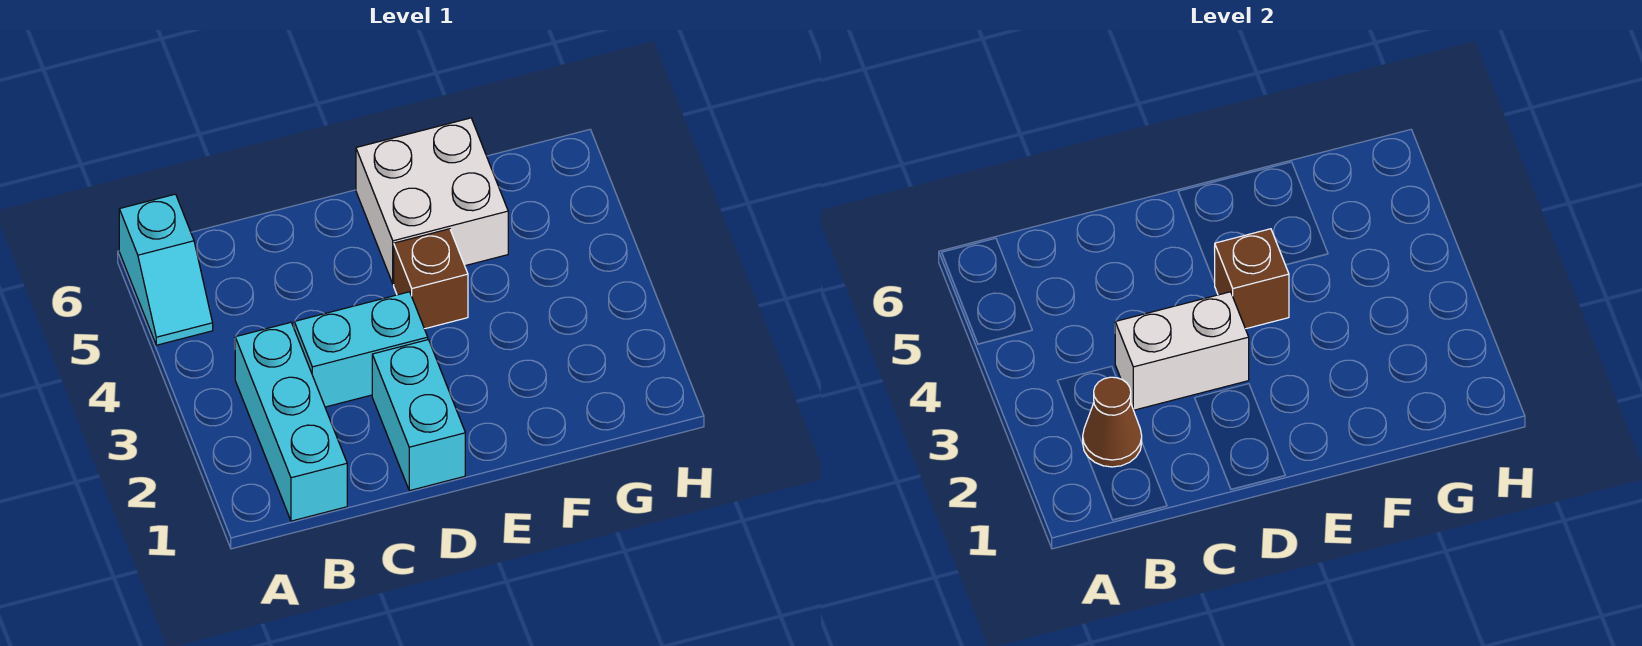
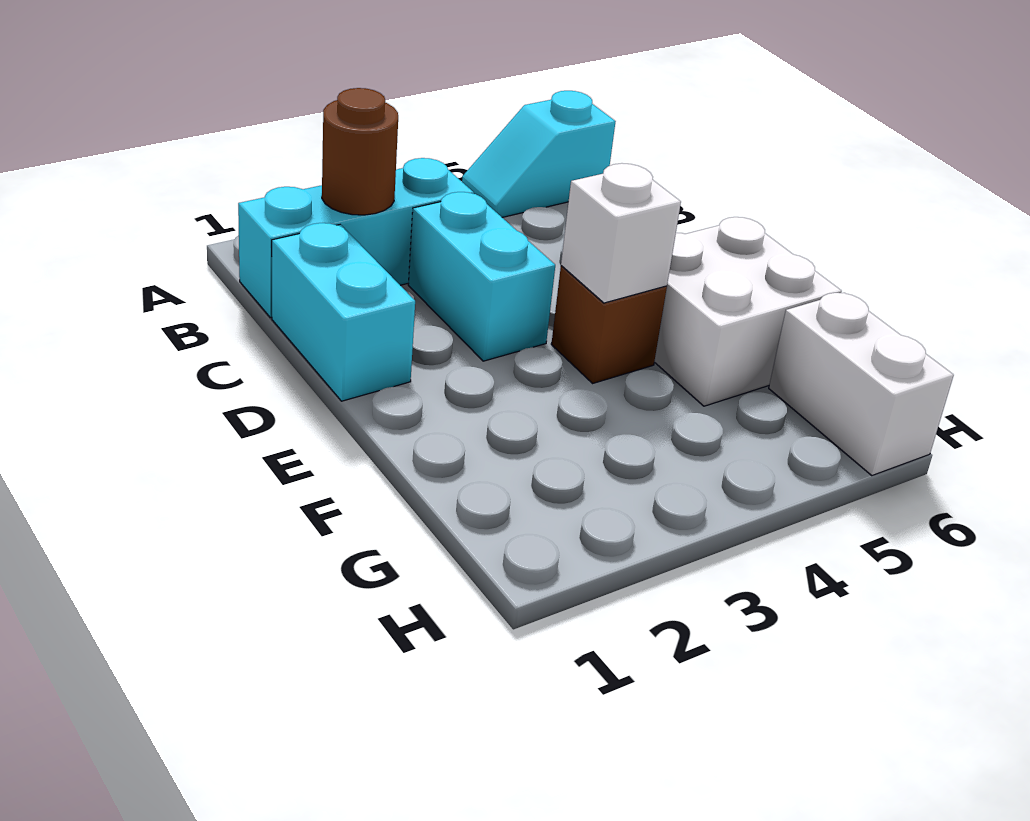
brown cone B2 level 2 -> brown round brick B2 level 2
white brick C3:D3 level 2 -> white brick G6:H6 level 1
cyan brick D1:D2 level 1 -> cyan brick C1:D1 level 1
brown brick E4 level 2 -> white brick E4 level 2

